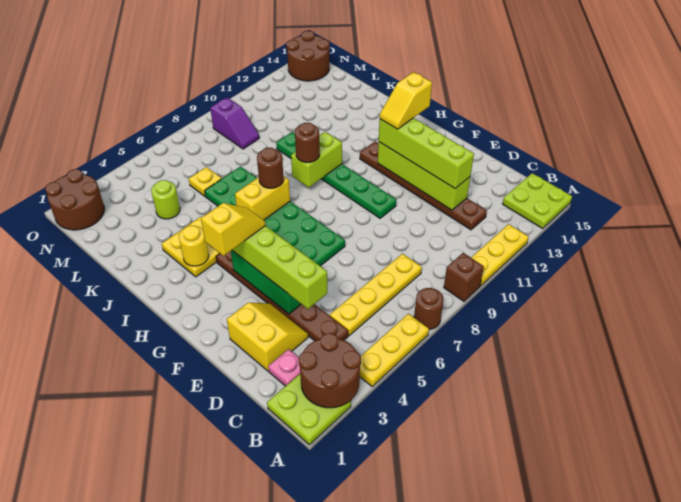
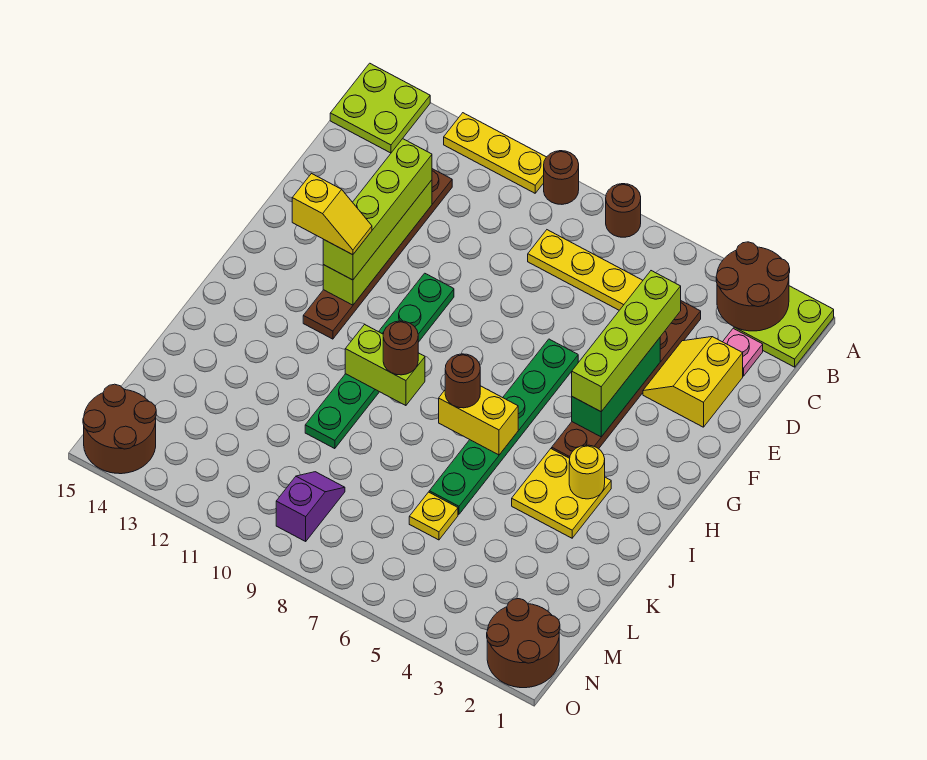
yellow plate A4:A6 level 1 -> none
brown brick A9 level 1 -> brown round brick A9 level 1
green plate F6:K7 level 1 -> green plate F6:K6 level 1
yellow slope G3:G4 level 4 top 3 -> none
lime round brick L4 level 1 -> none

